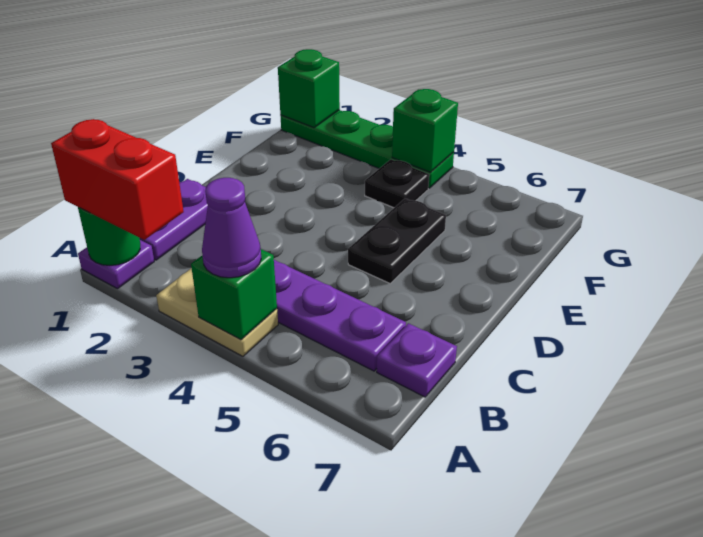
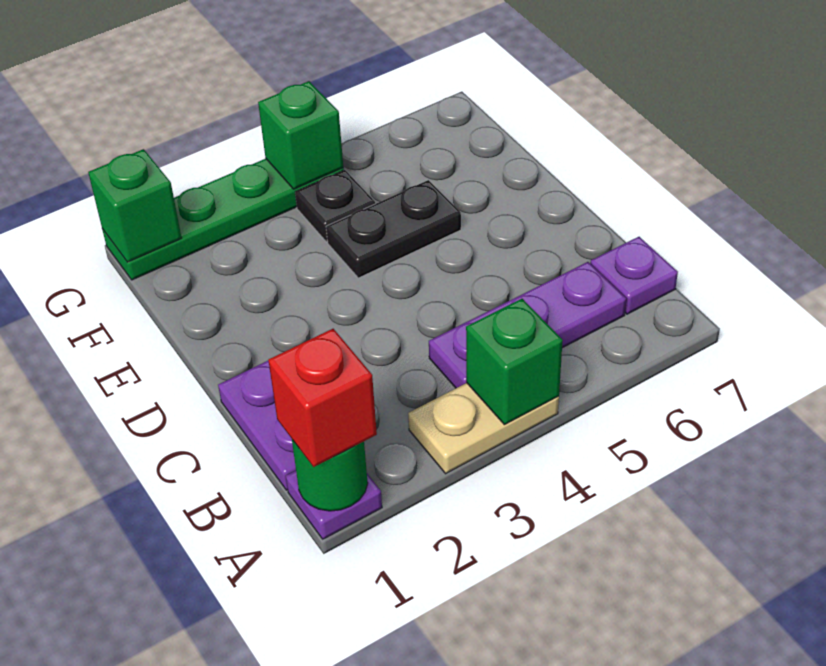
red brick A1:A2 level 3 -> red brick A1 level 3
purple cone A4 level 3 -> none
black plate D5:E5 level 1 -> black plate E4:E5 level 1

